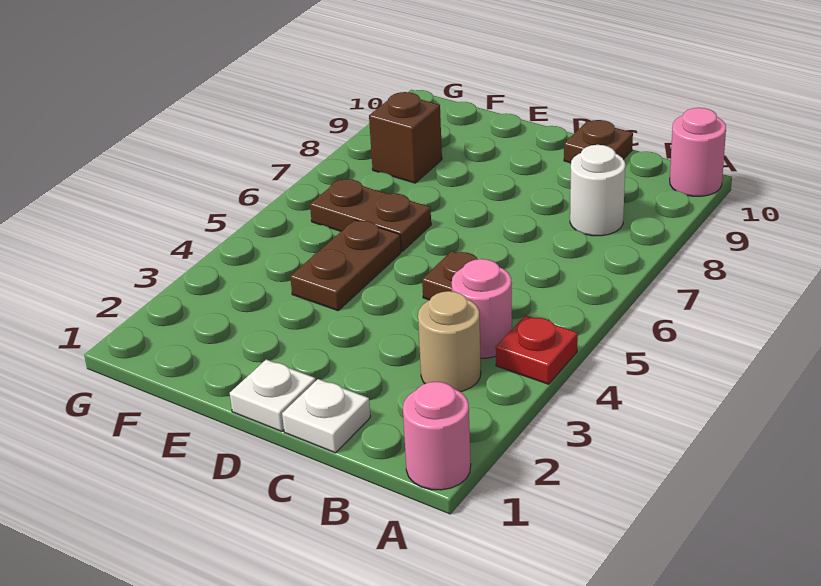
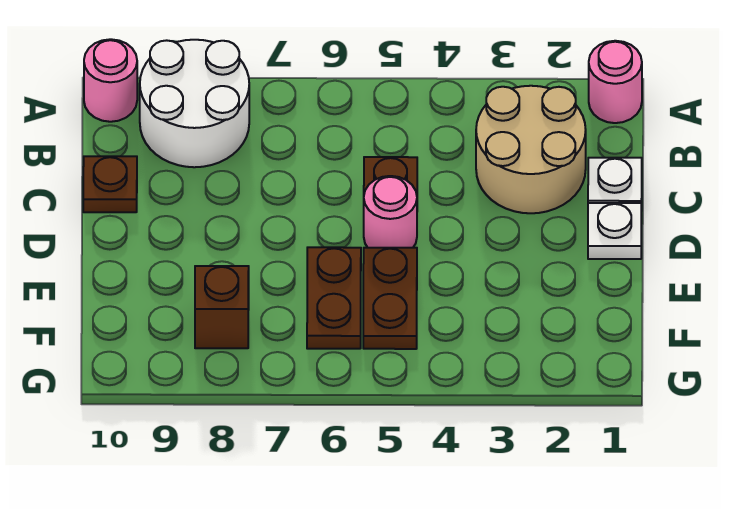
red plate A4 level 1 -> none
tan round brick B3 level 1 -> tan round brick B2:C3 level 1
pink round brick B4 level 1 -> pink round brick D5 level 1
white round brick B8 level 1 -> white round brick A8:B9 level 1
brown plate E4:E5 level 1 -> brown plate E5:F5 level 1

